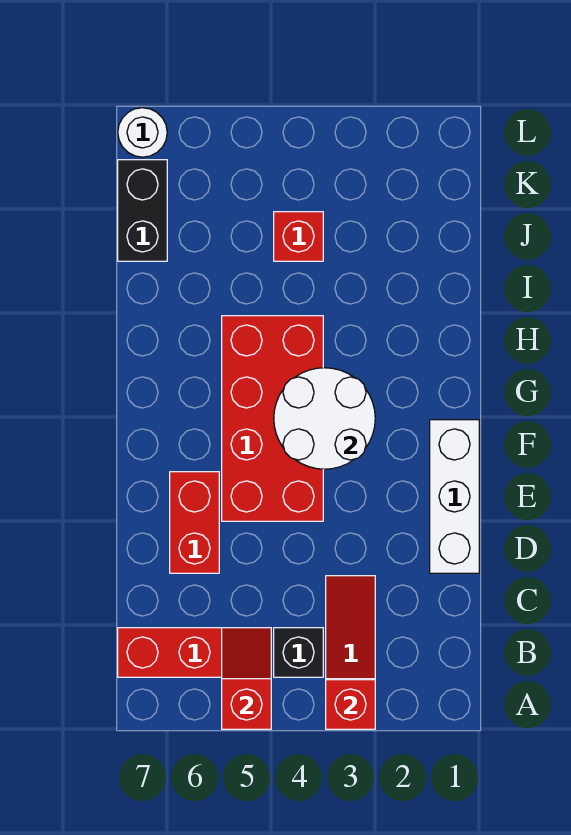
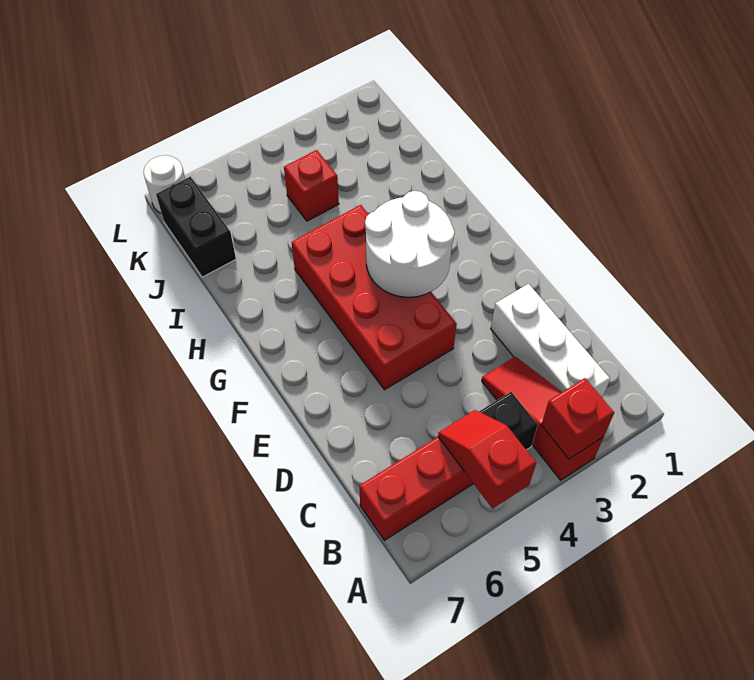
white brick D1:F1 level 1 -> white brick B2:D2 level 1
red brick D6:E6 level 1 -> none

